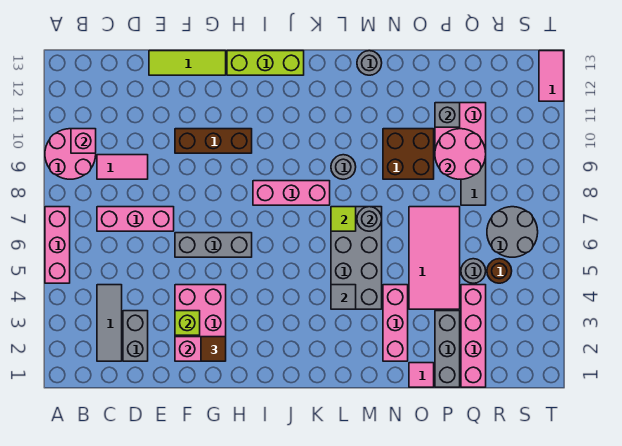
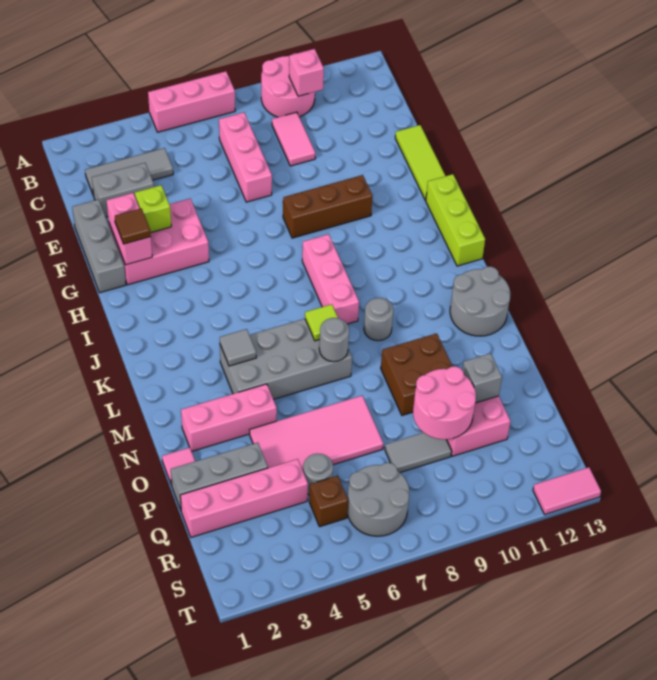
grey brick F6:H6 level 1 -> grey brick E1:G1 level 1
brown brick F10:H10 level 1 -> brown brick G8:G10 level 1
grey round brick M13 level 1 -> grey round brick L12:M13 level 1
brown round brick R5 level 1 -> brown brick R5 level 1

